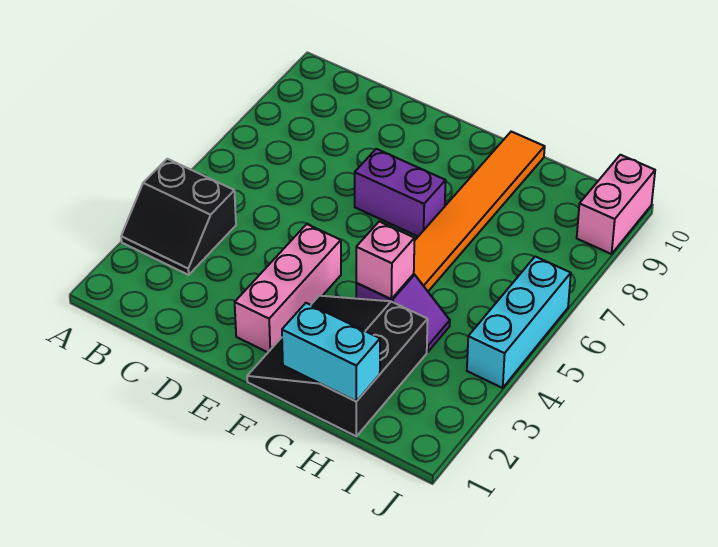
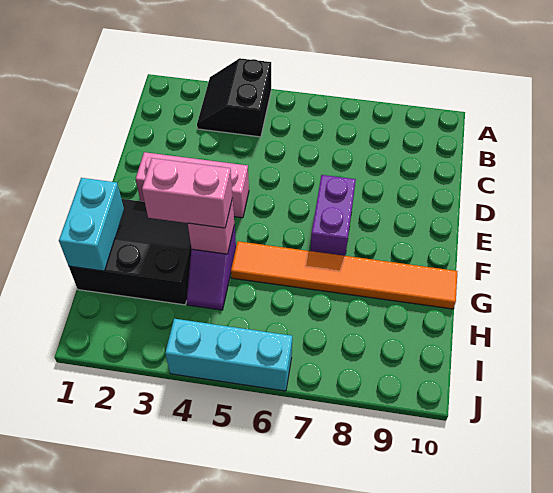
pink brick J9:J10 level 1 -> pink brick G3:G4 level 3

